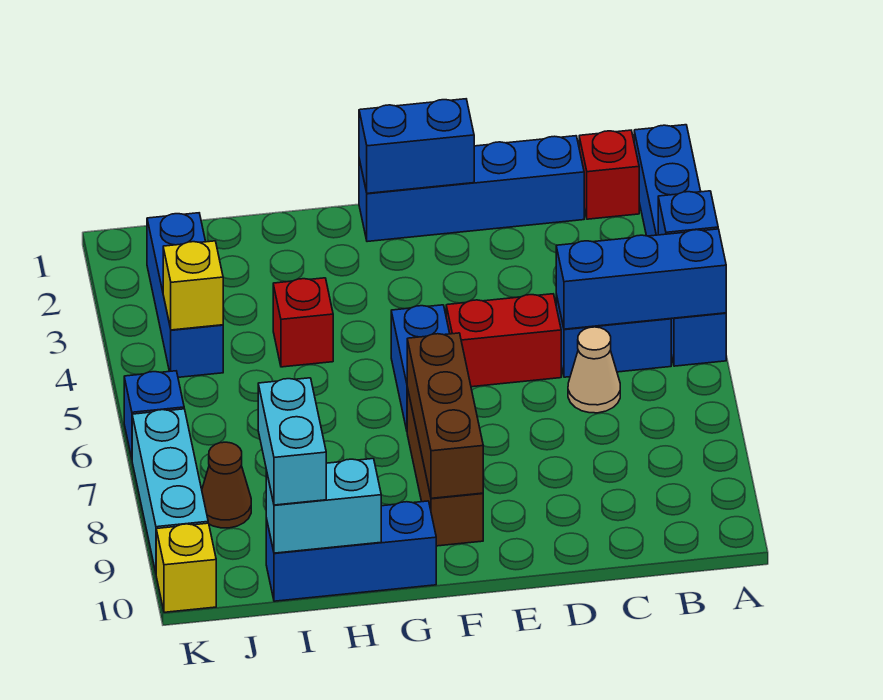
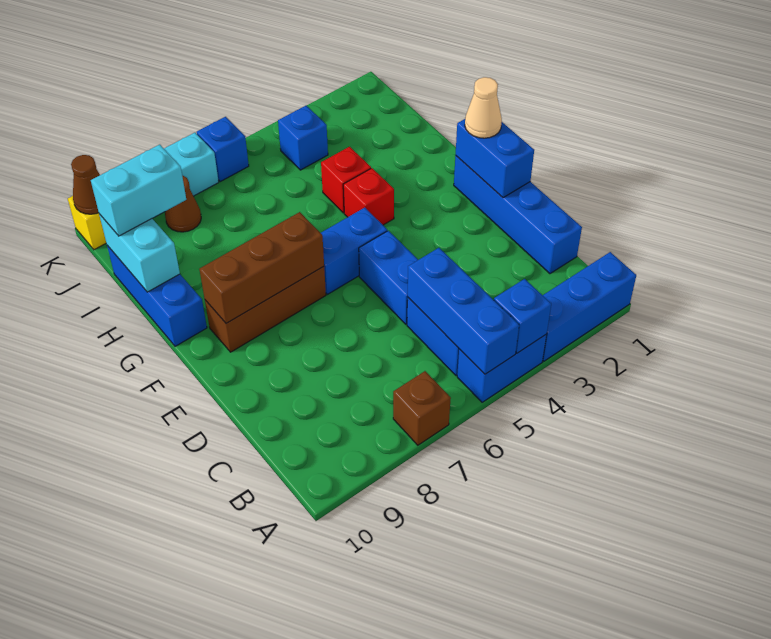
none -> brown brick A7 level 1
red brick B1 level 1 -> red brick G4 level 1
tan cone C6 level 1 -> tan cone F1 level 3
red brick D5:E5 level 1 -> blue brick D5:E5 level 1
blue brick J2:J4 level 1 -> blue brick J4 level 1
yellow brick J4 level 2 -> none
none -> brown cone K10 level 2

